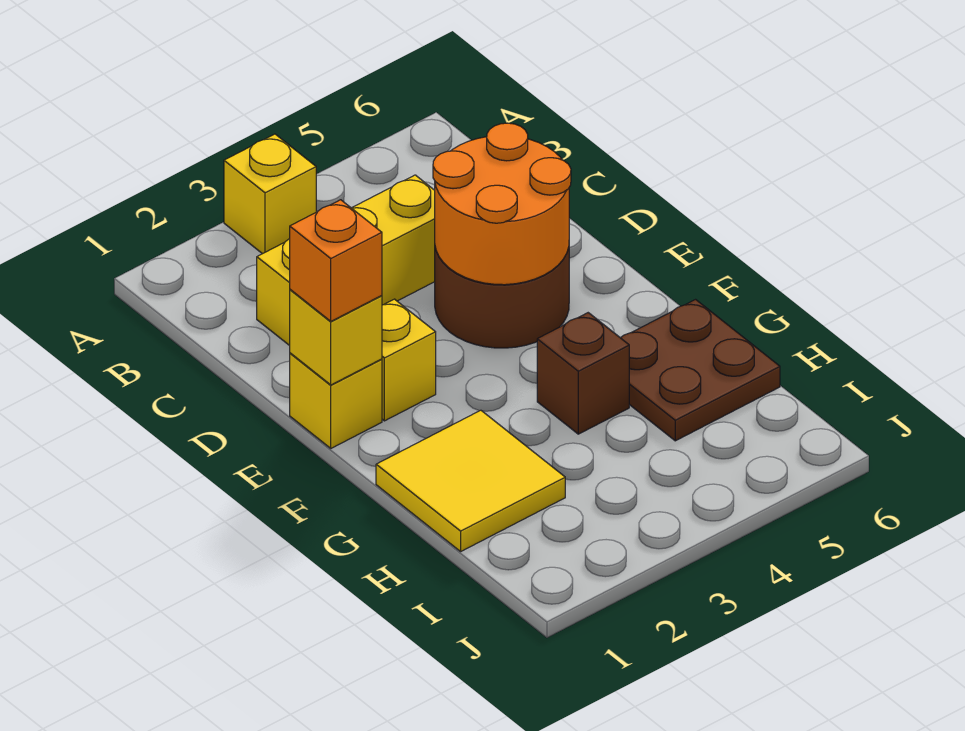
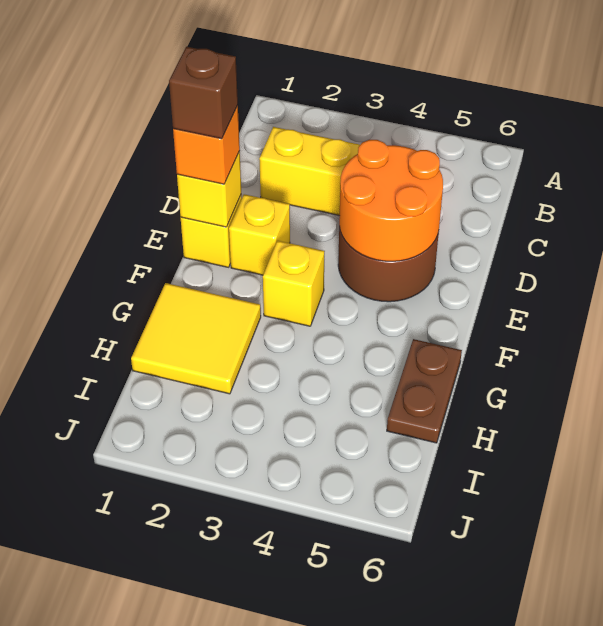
yellow brick A3 level 1 -> yellow brick F3 level 1
brown brick G4 level 1 -> brown brick E1 level 4
brown plate G5:H6 level 1 -> brown plate G6:H6 level 1

